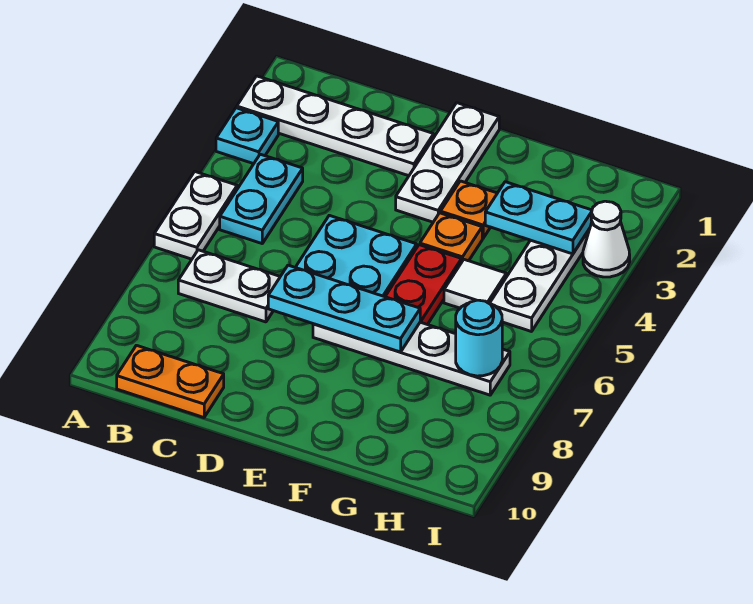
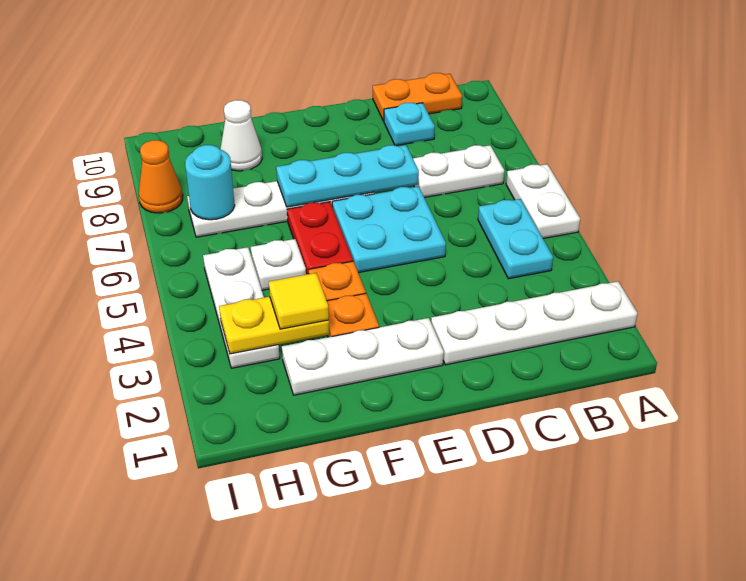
cyan plate A3 level 1 -> cyan plate C9 level 1
white plate E1:E3 level 1 -> white plate E2:G2 level 1
cyan plate G3:H3 level 2 -> yellow plate G3:H3 level 2
none -> yellow tile G3 level 3
white tile G5 level 1 -> white plate G5 level 1
white cone I3 level 1 -> white cone G9 level 1
none -> orange cone I8 level 1

